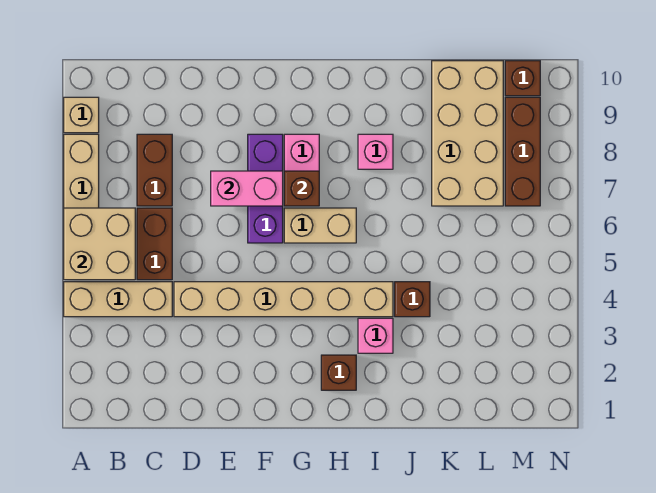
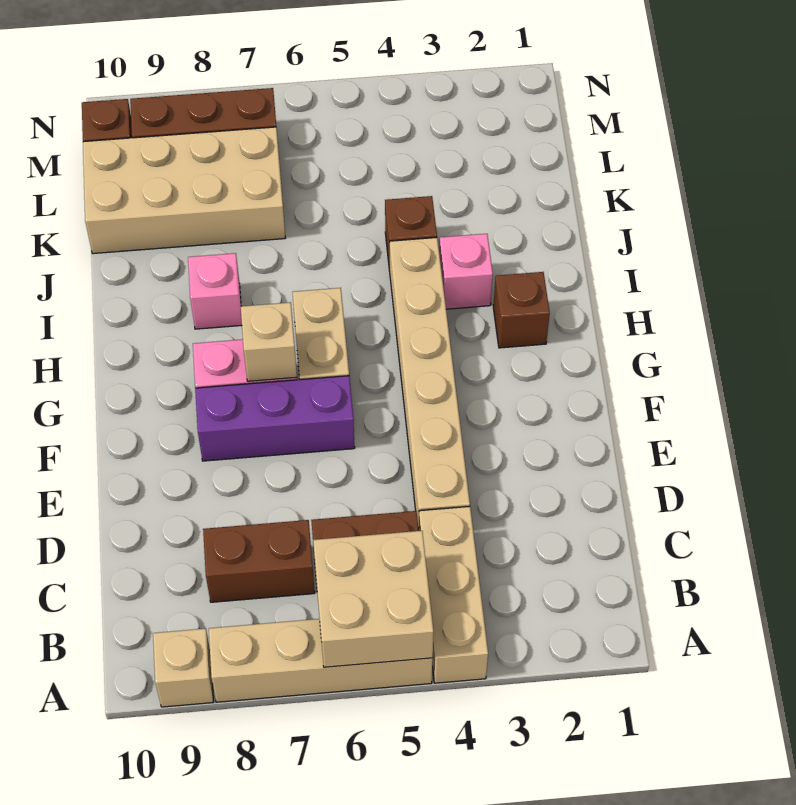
pink brick E7:F7 level 2 -> none
brown brick G7 level 2 -> tan brick G7 level 2

